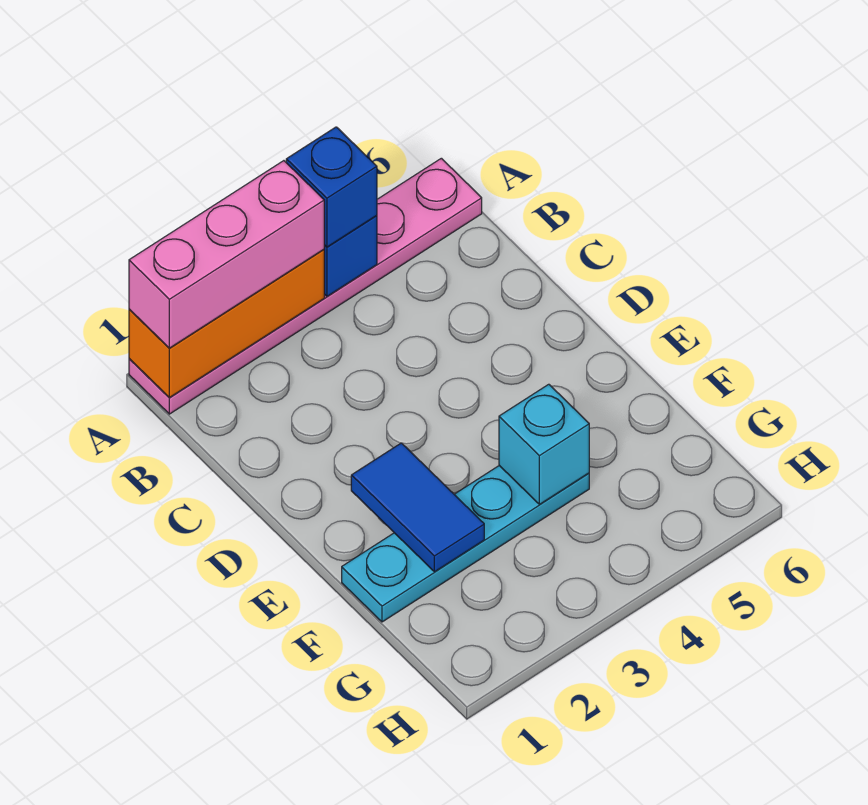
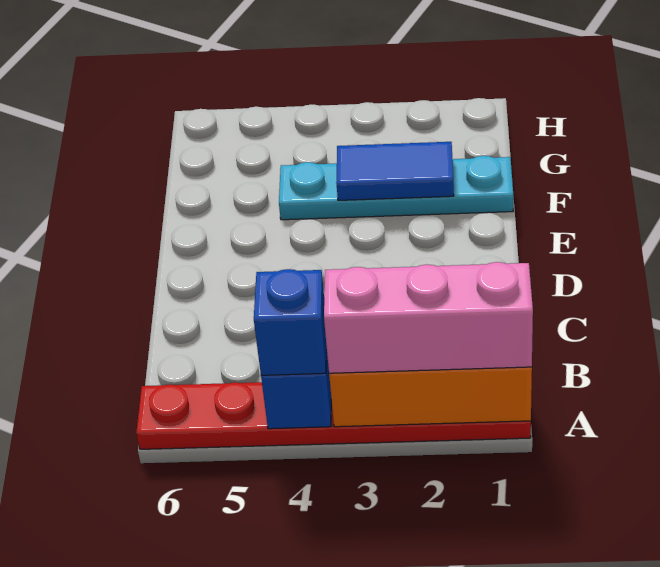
pink plate A1:A6 level 1 -> red plate A1:A6 level 1
blue tile E2:F2 level 2 -> blue tile F2:F3 level 2
cyan brick F4 level 2 -> none

